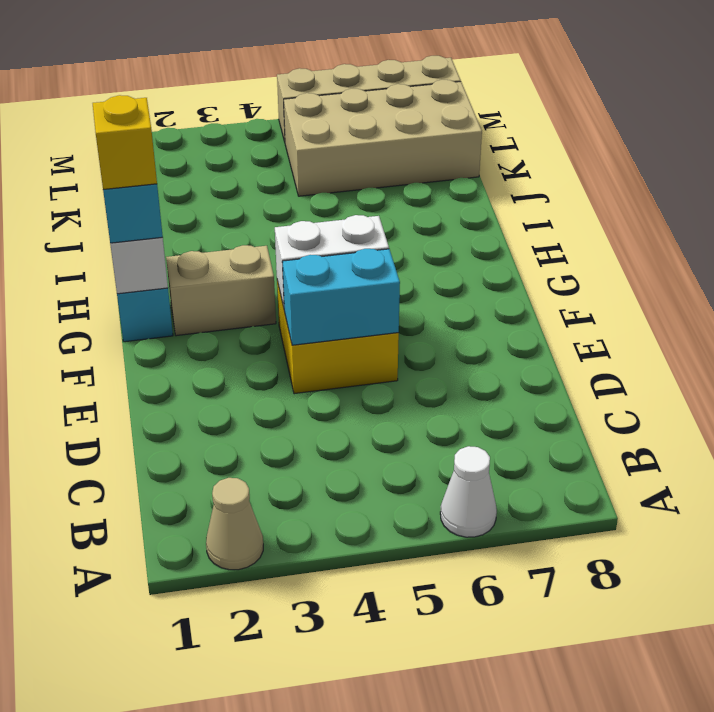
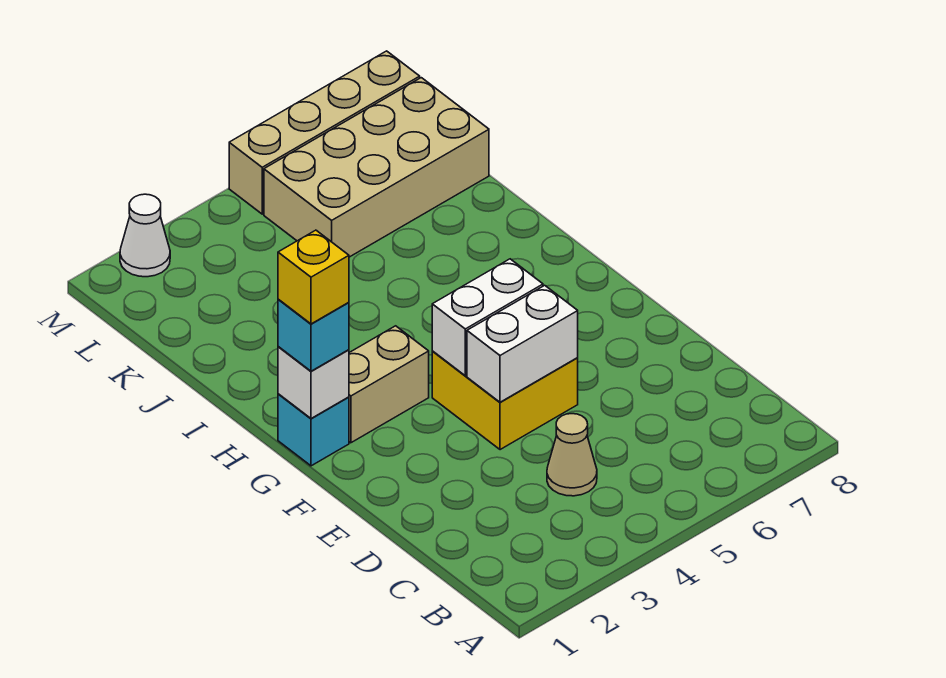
tan cone A2 level 1 -> tan cone C4 level 1
white cone A6 level 1 -> white cone M2 level 1
cyan brick E4:E5 level 2 -> white brick E4:E5 level 2

